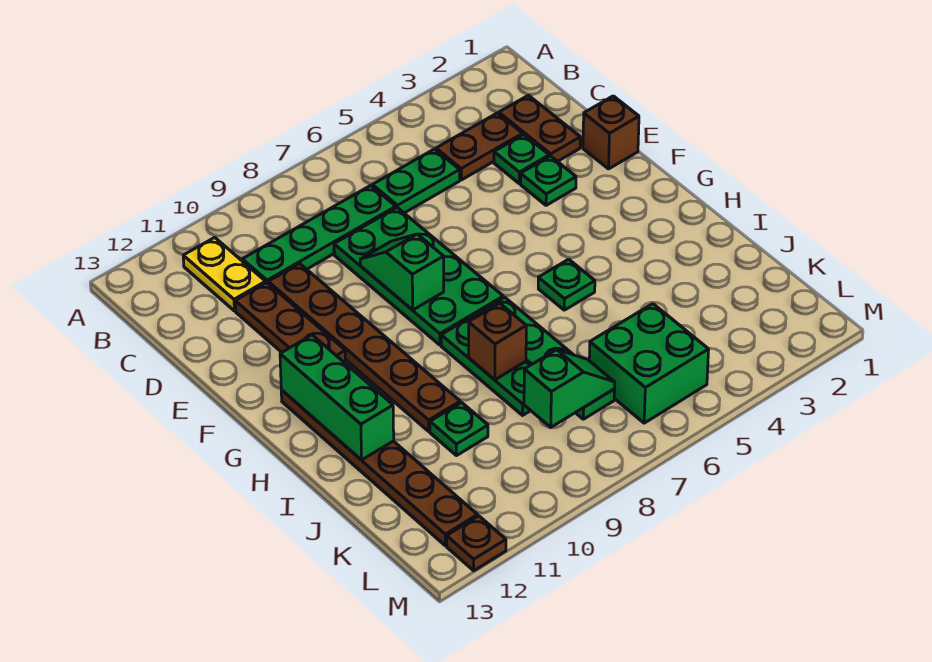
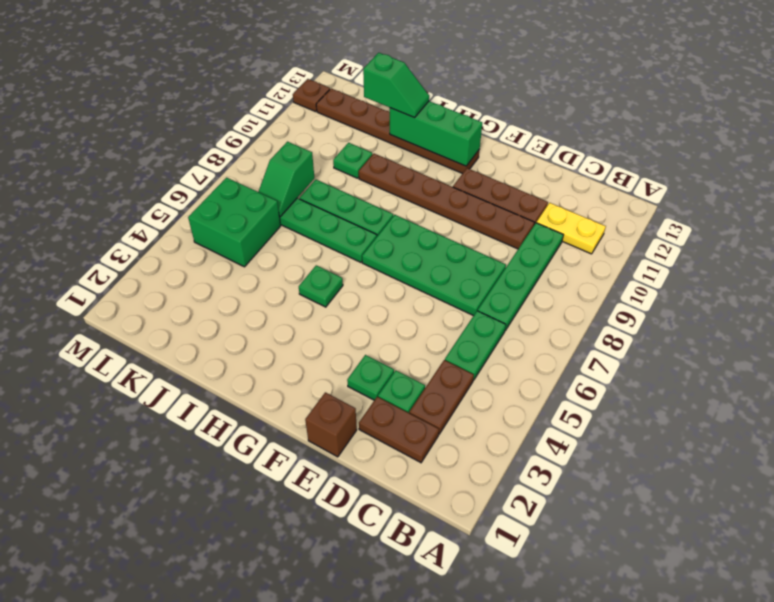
green slope E8:F8 level 2 top F -> green slope I12:J12 level 3 top J
brown brick I8 level 2 -> none

